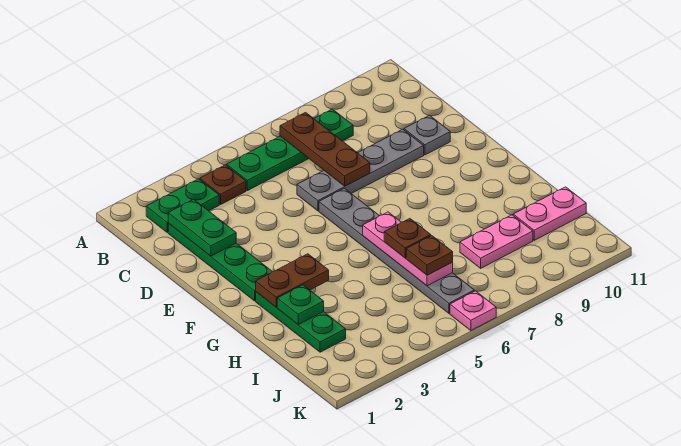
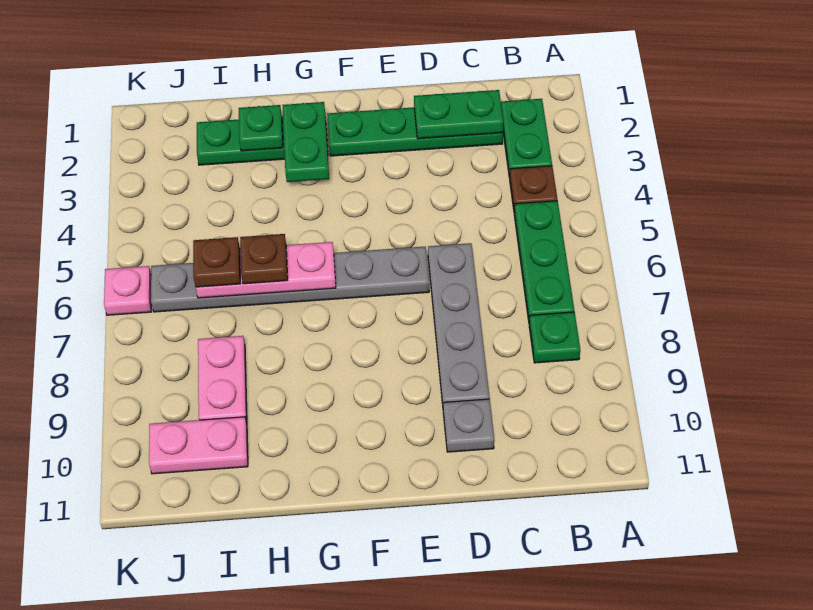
brown plate B7:D7 level 2 -> none
brown plate G2:G3 level 2 -> green plate G2:G3 level 2
pink plate I10:I11 level 1 -> pink plate I10:J10 level 1

